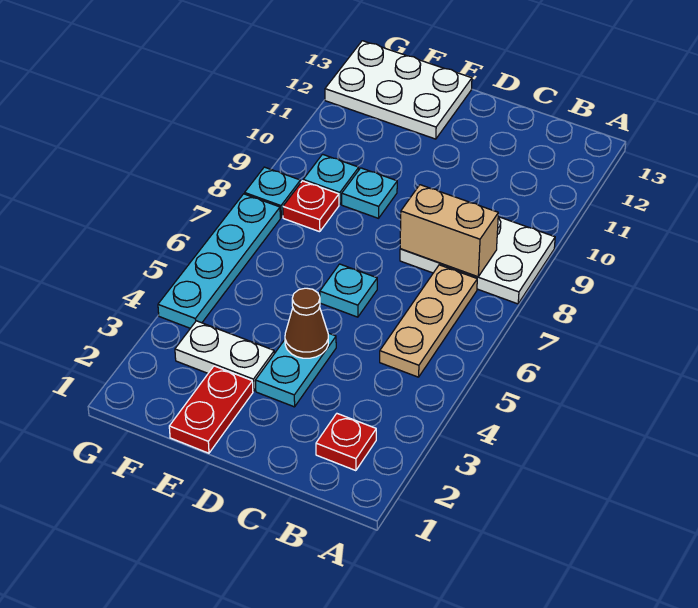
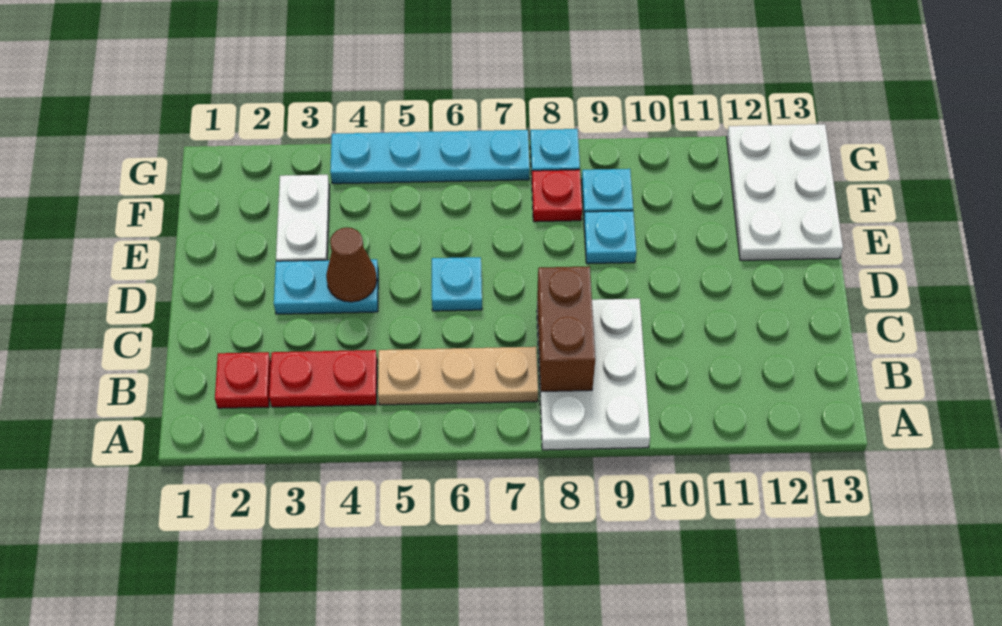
tan brick B8:C8 level 2 -> brown brick B8:C8 level 2
red plate E1:E2 level 1 -> red plate B3:B4 level 1

